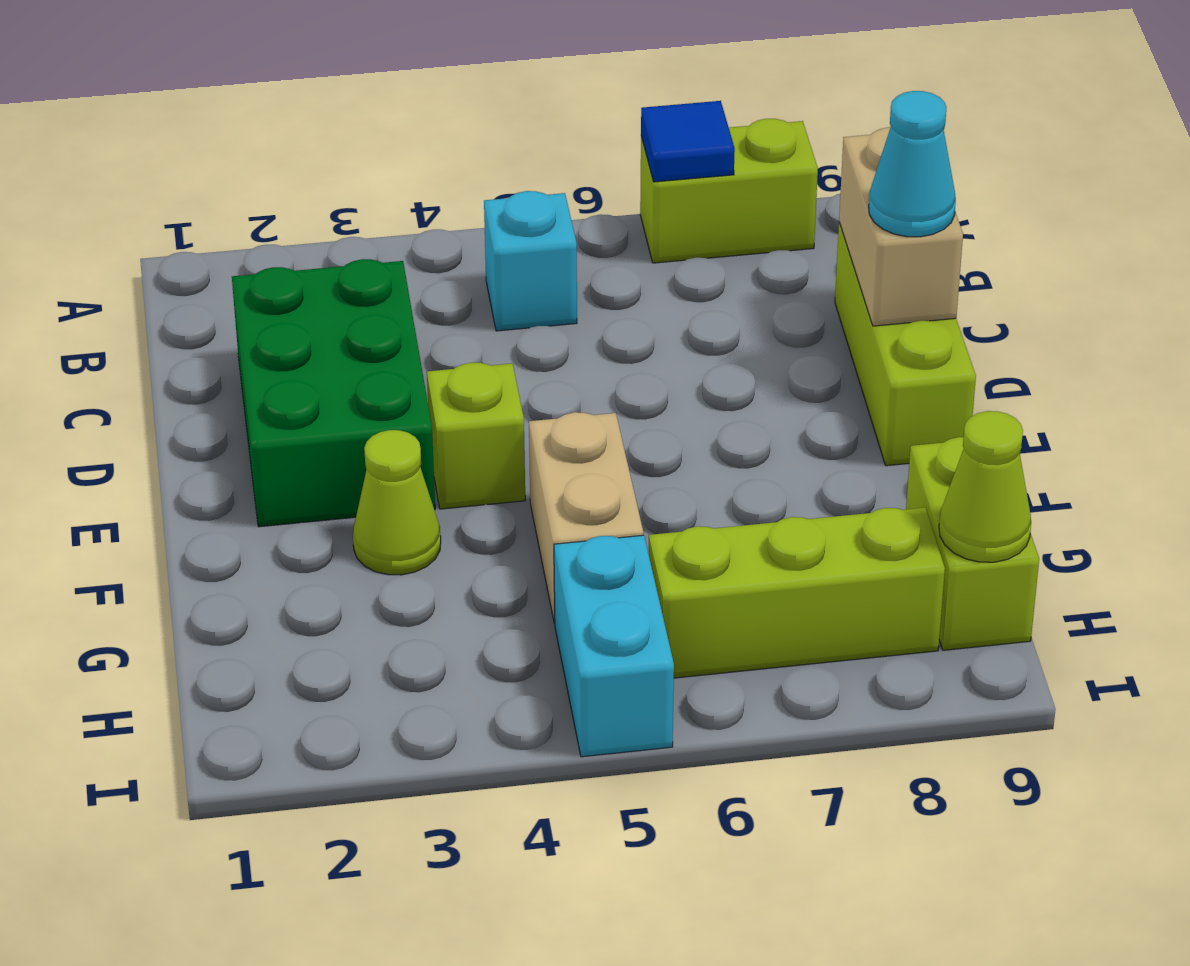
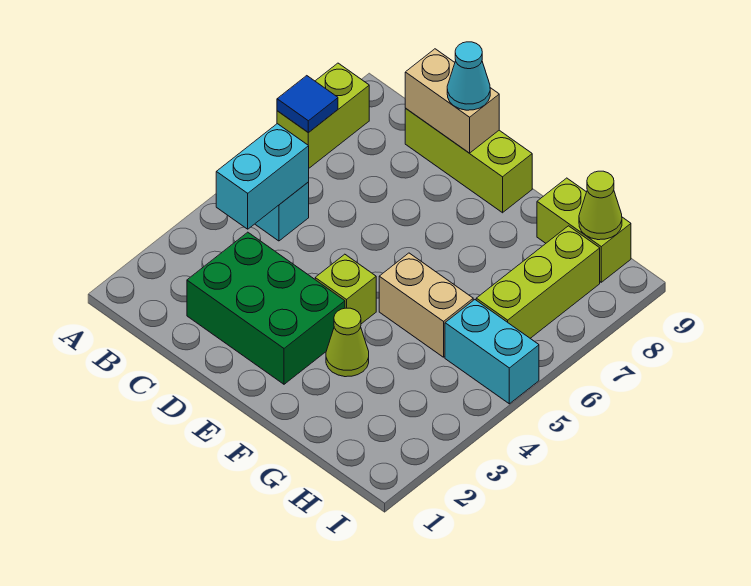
none -> cyan brick B4:B5 level 2

